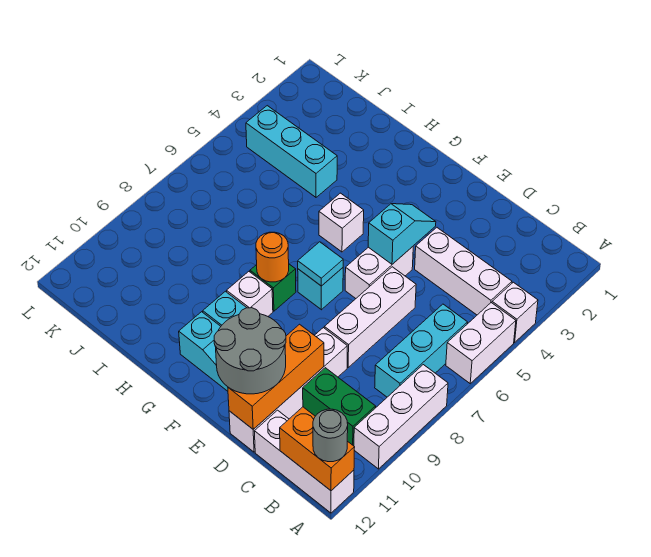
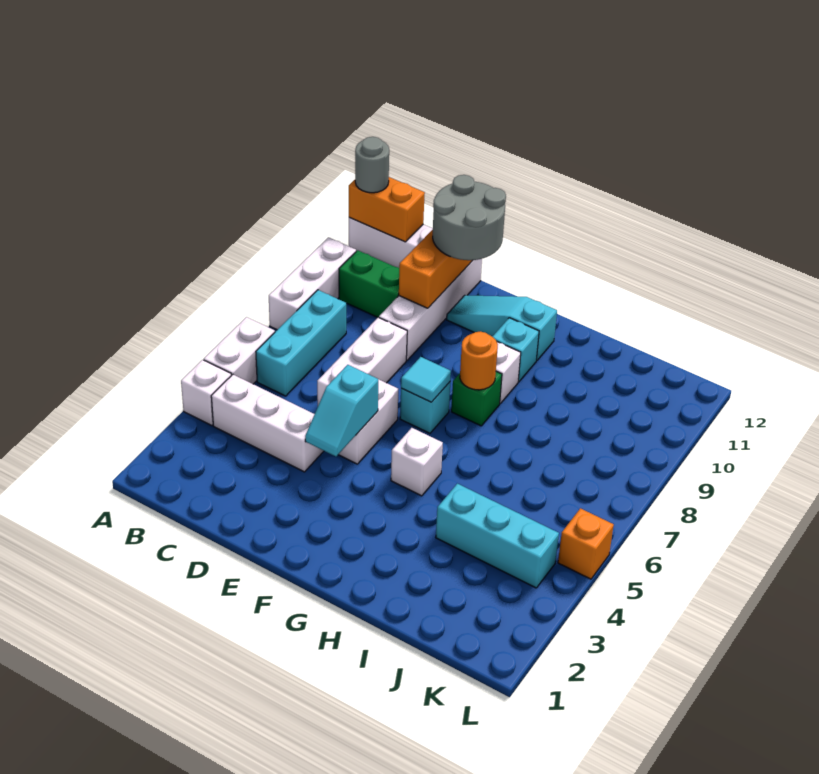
none -> orange brick L5 level 1

